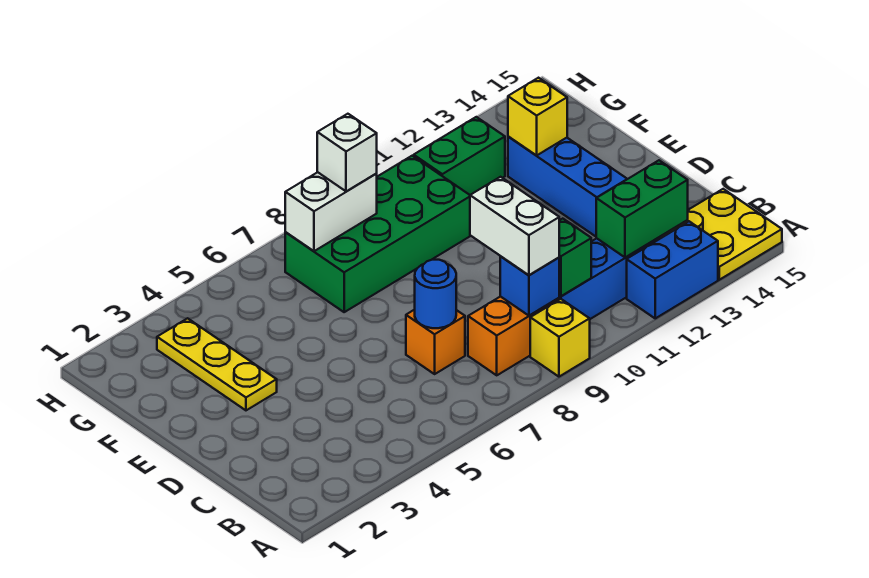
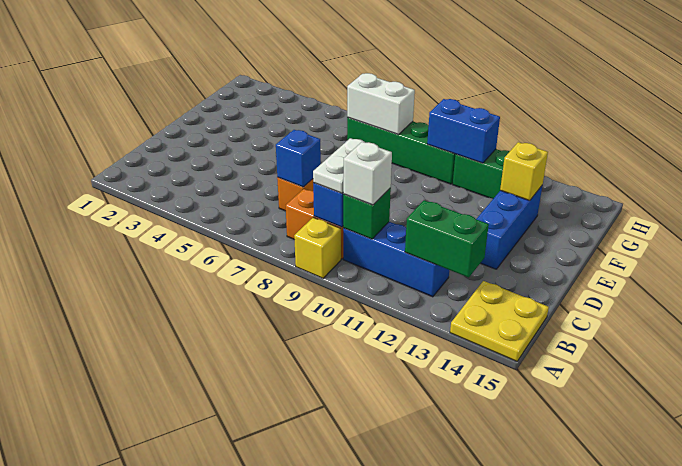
blue brick A12:A13 level 1 -> blue brick G10:G11 level 2
white brick B9:C9 level 3 -> white plate B9:C9 level 3
blue round brick C7 level 2 -> blue brick C7 level 2
yellow plate E3:G3 level 1 -> none
green brick F7:G10 level 1 -> green brick G7:G10 level 1
white brick G8 level 3 -> white brick B10 level 3

